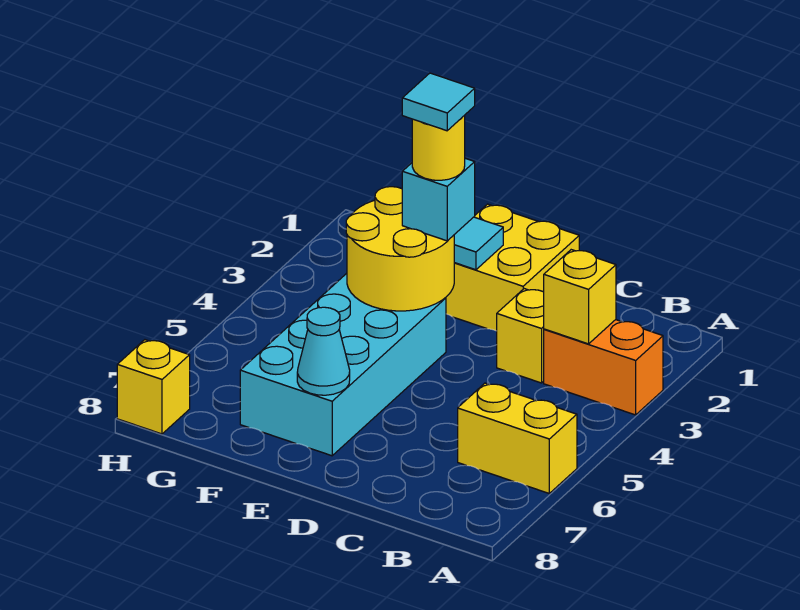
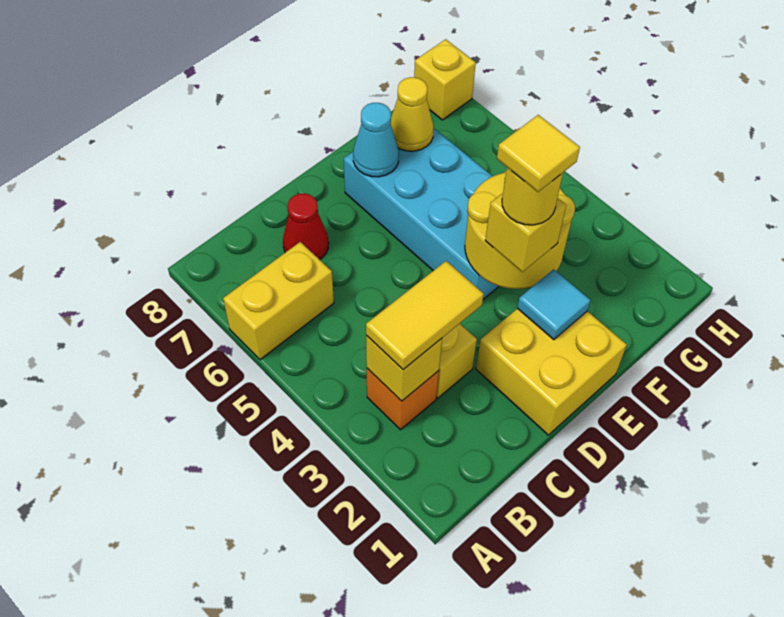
orange brick A3:B3 level 1 -> orange brick B3 level 1
none -> yellow tile B3:C3 level 3
none -> red cone C7 level 1
cyan brick E3 level 3 -> yellow brick E3 level 3
cyan tile E3 level 5 -> yellow tile E3 level 5
none -> yellow cone F7 level 2

